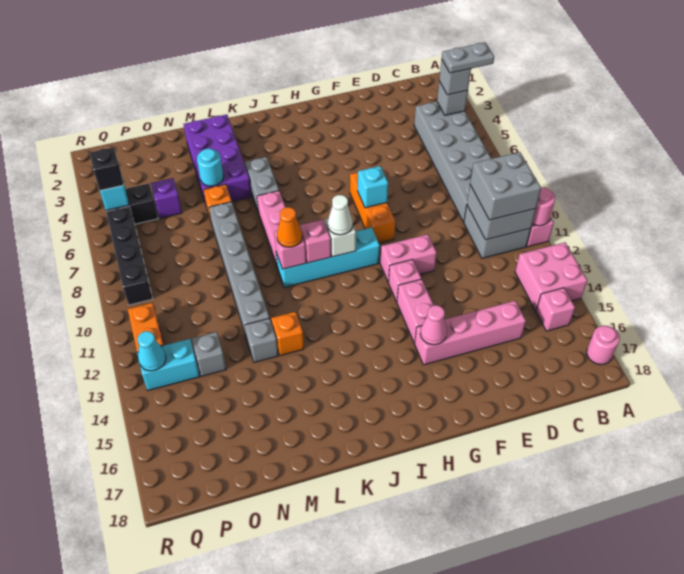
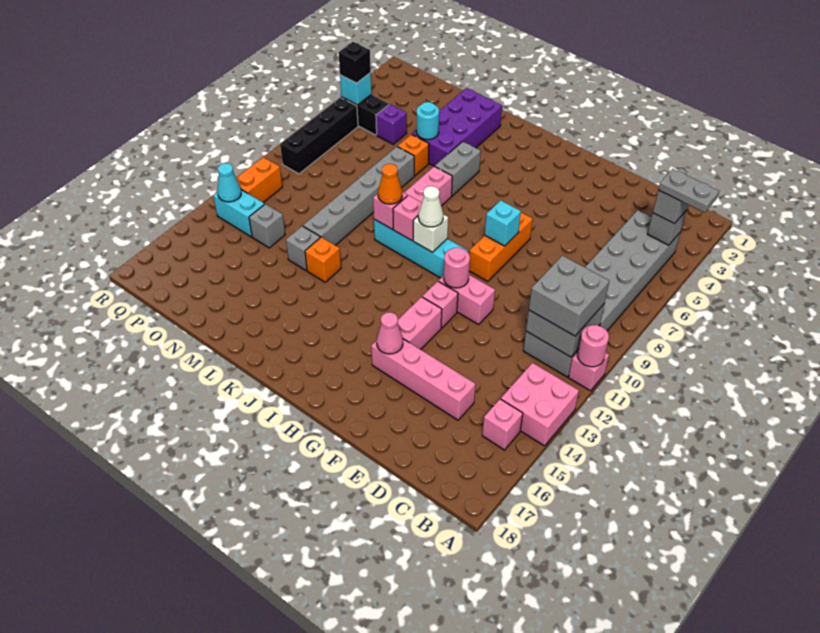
pink round brick A17 level 1 -> pink round brick G11 level 2

